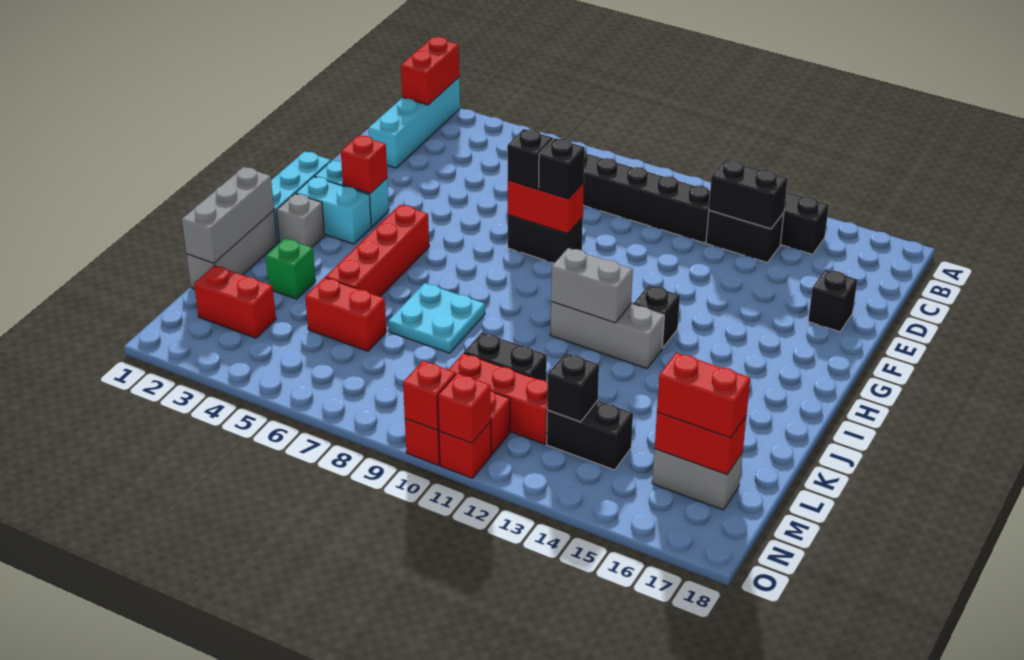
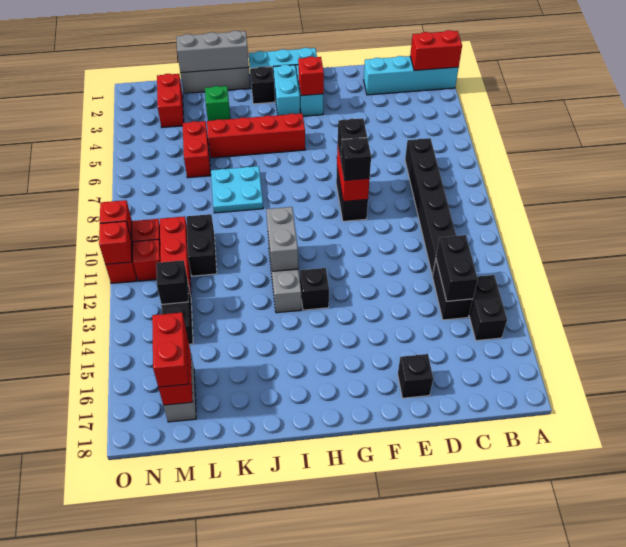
grey brick I2 level 1 -> black brick I2 level 1

